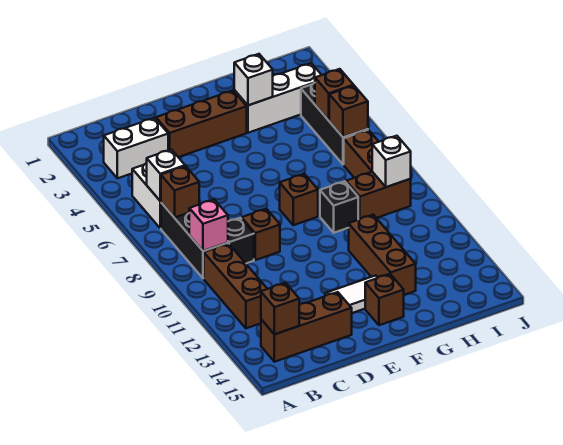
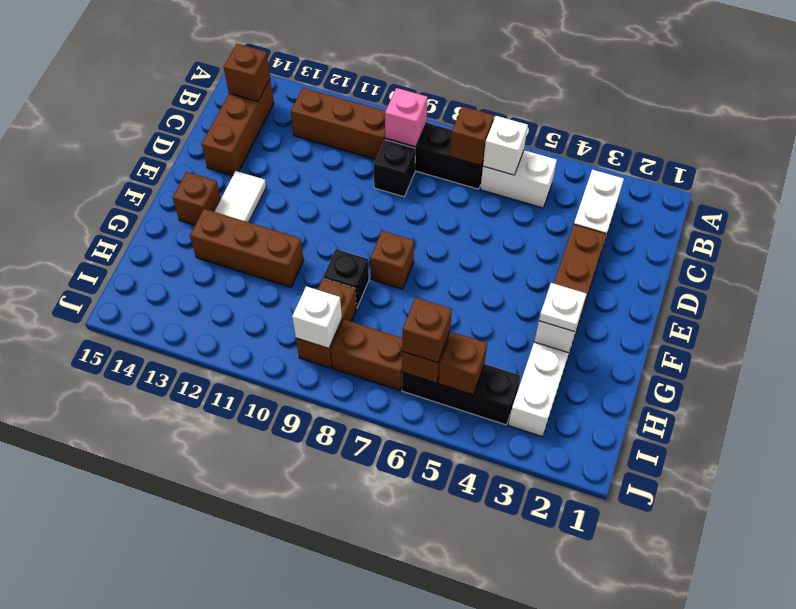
brown brick D9 level 1 -> brown brick I6 level 3
none -> white plate G3 level 3

